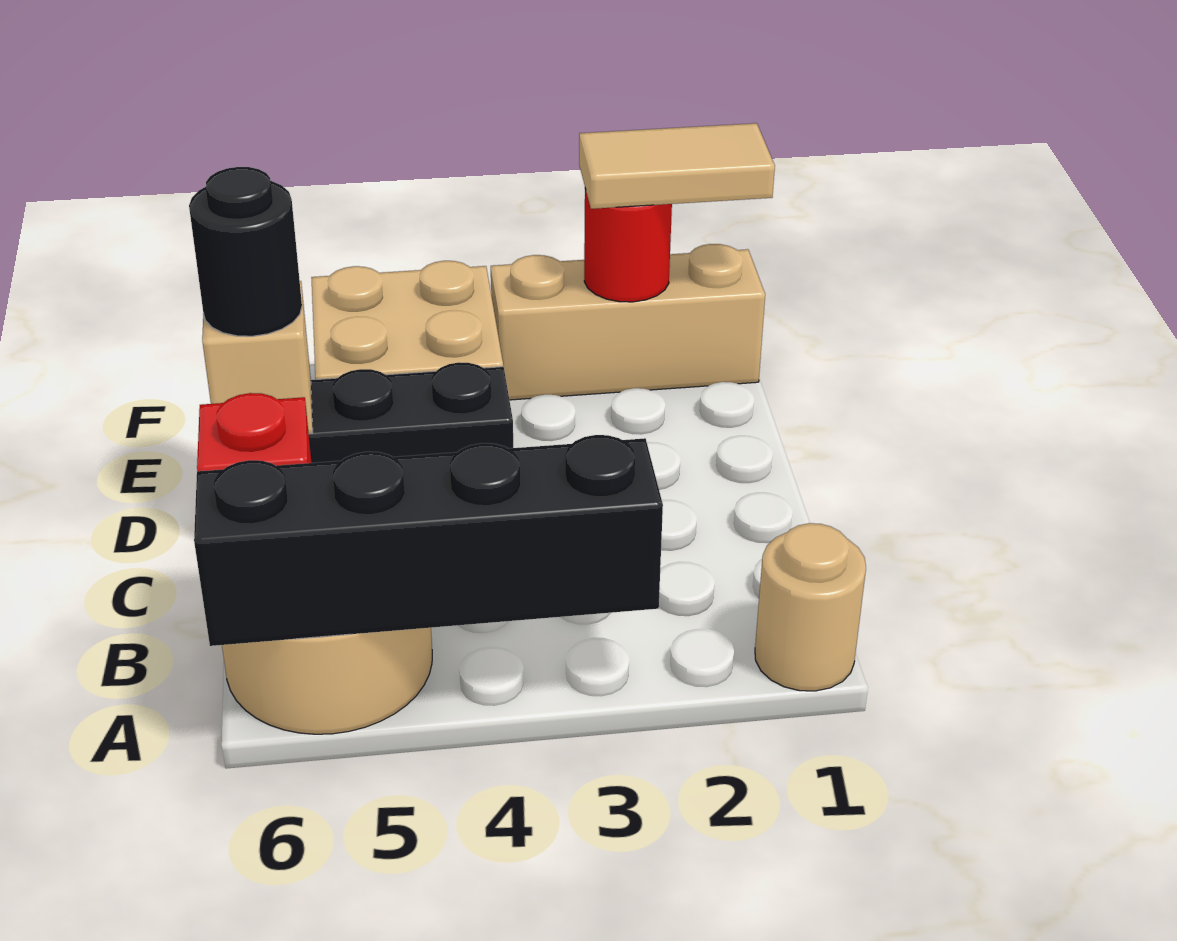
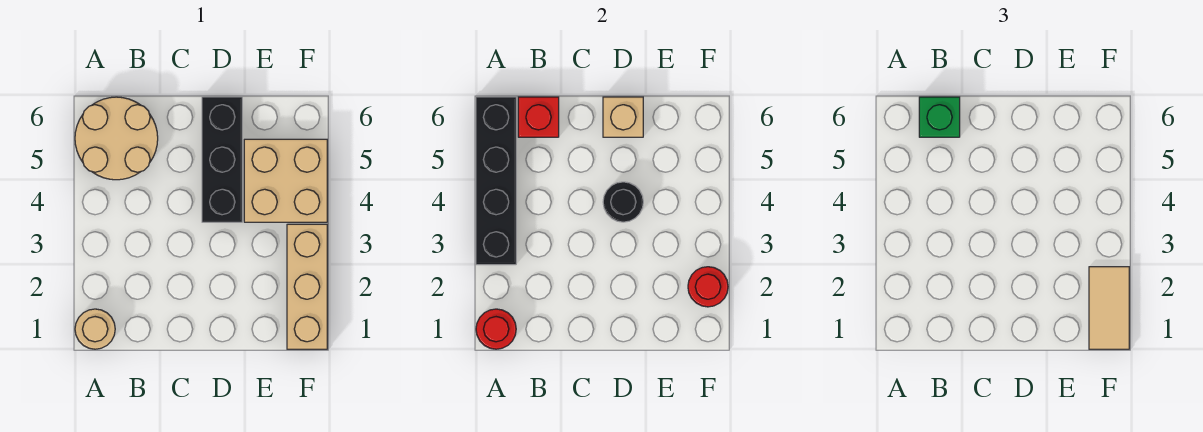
none -> red round brick A1 level 2
none -> green brick B6 level 3
black round brick D6 level 3 -> black round brick D4 level 2

